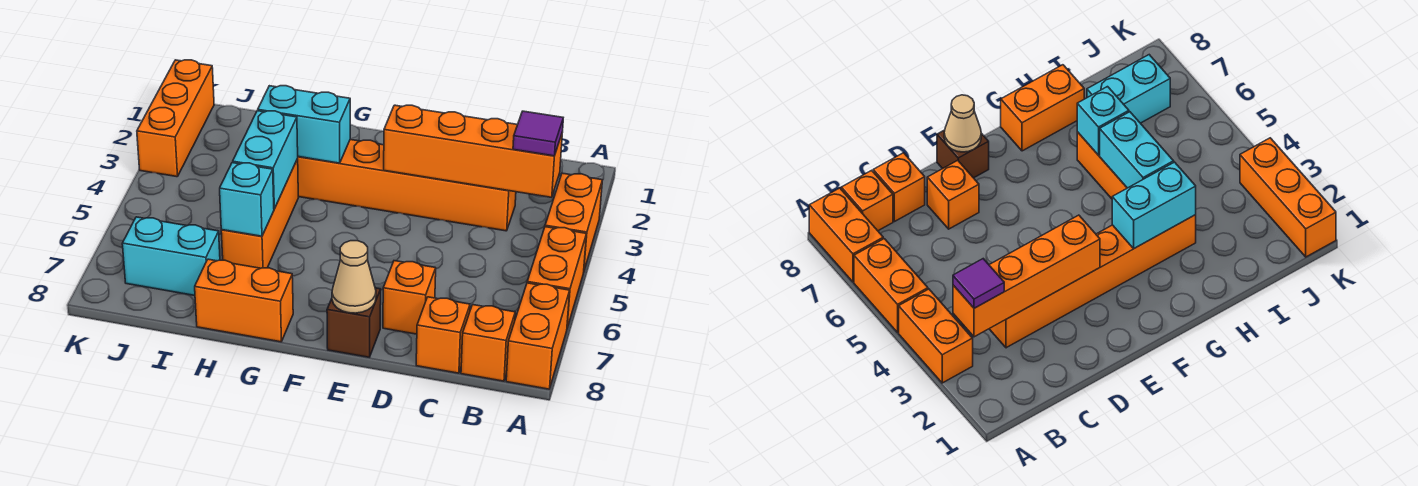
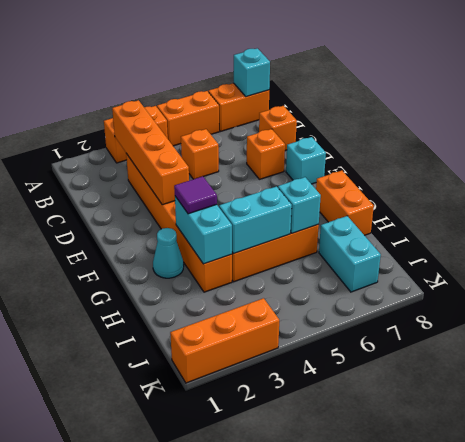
none -> cyan brick A8 level 2
purple tile B3 level 3 -> purple tile G3 level 3
orange brick B8 level 1 -> orange brick C5 level 1
brown brick E8 level 1 -> cyan brick E8 level 1
tan cone E8 level 2 -> none
none -> cyan cone G2 level 1

